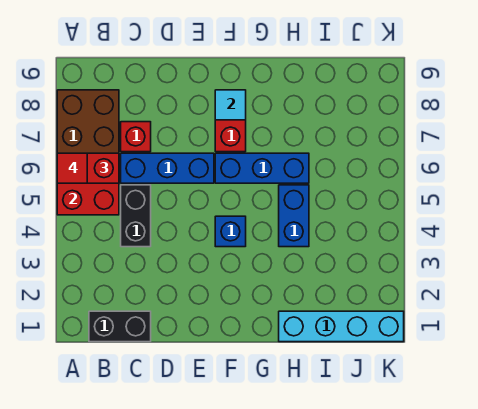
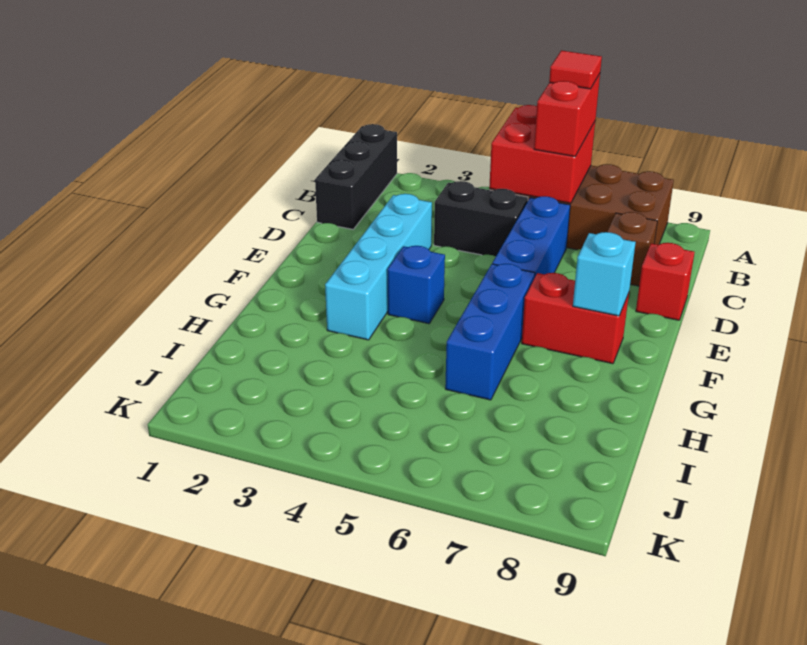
black brick B1:C1 level 1 -> black brick A1:C1 level 1
red brick C7 level 1 -> red brick D9 level 1
none -> brown brick C8 level 1
cyan tile F8 level 2 -> cyan brick F8 level 2
cyan brick H1:K1 level 1 -> cyan brick D3:G3 level 1
blue brick H4:H5 level 1 -> none

